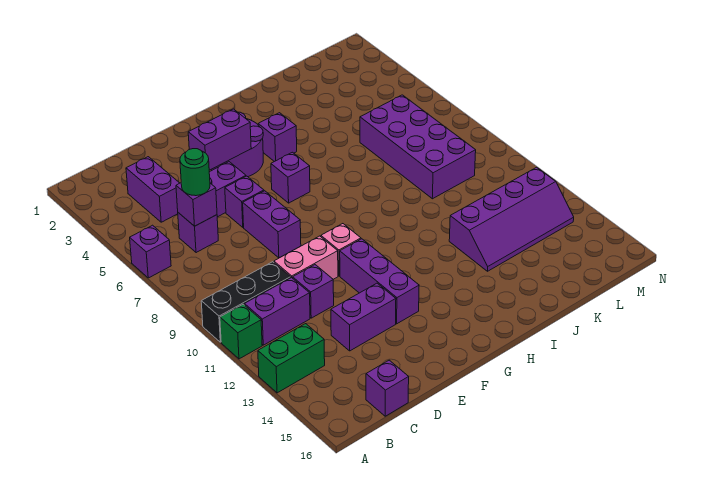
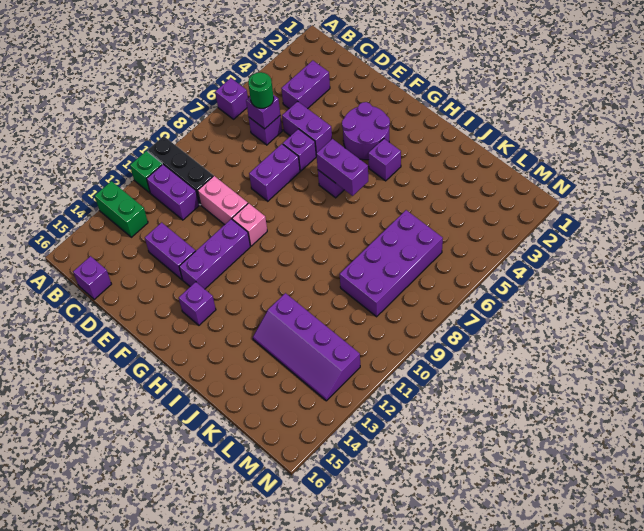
purple brick D11 level 1 -> purple brick G14 level 1
purple brick E4:F4 level 2 -> purple brick G6:H6 level 2

